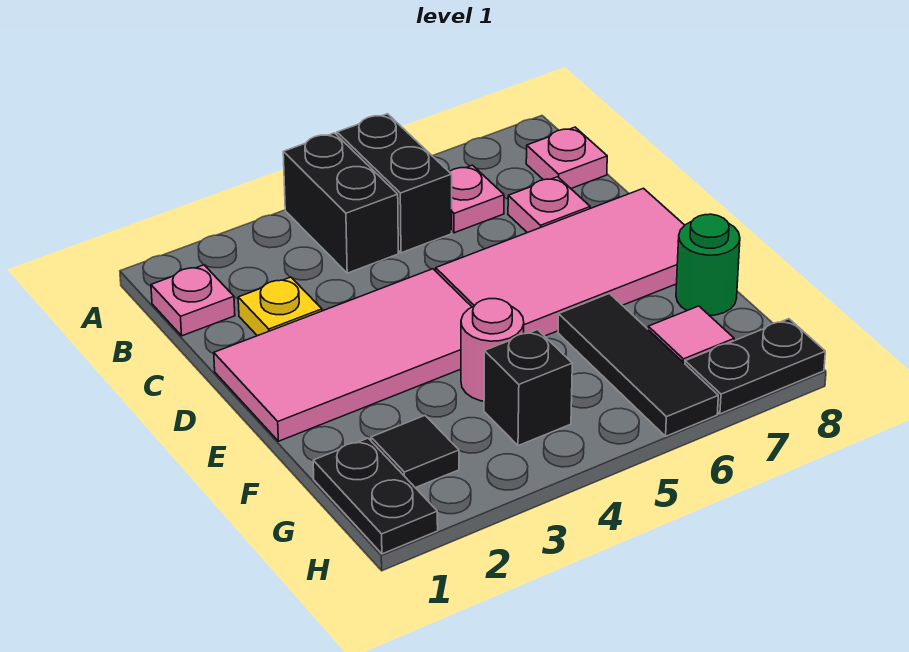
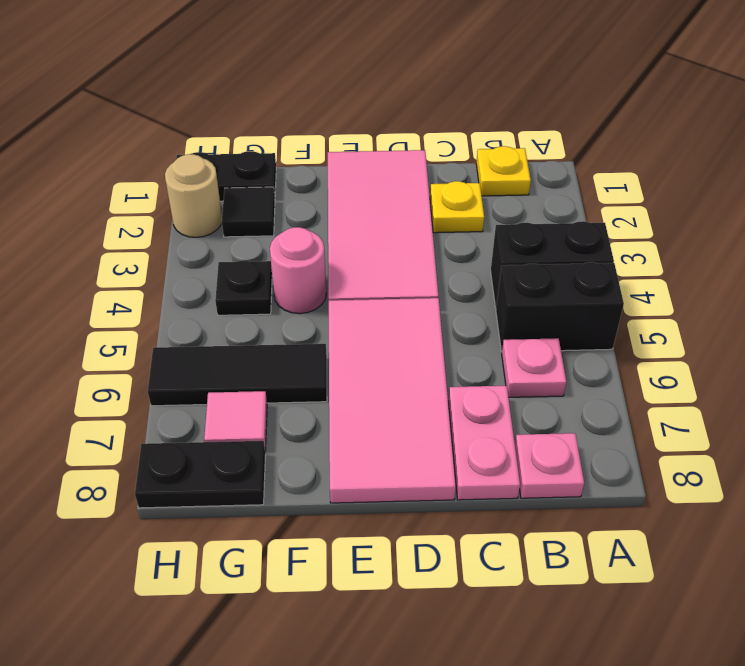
pink plate B1 level 1 -> yellow plate B1 level 1
pink plate C7 level 1 -> pink plate C7:C8 level 1
green round brick F8 level 1 -> none
black brick G4 level 1 -> black plate G4 level 1
none -> tan round brick H2 level 1
black plate H7:H8 level 1 -> black plate G8:H8 level 1

